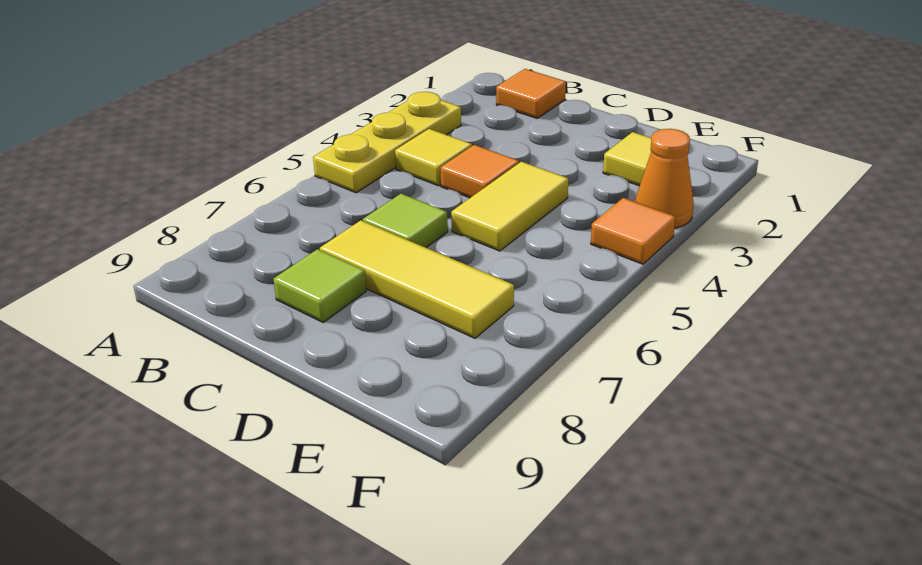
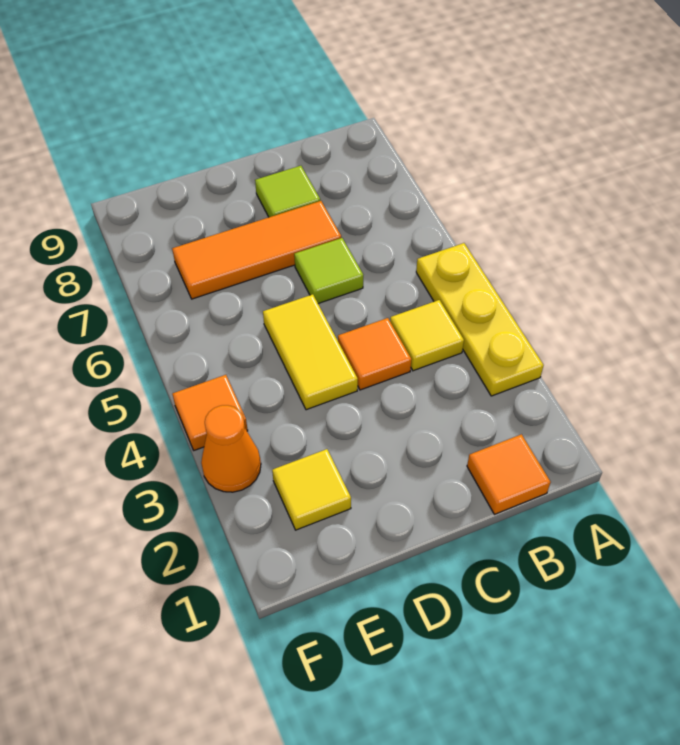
yellow tile C7:E7 level 1 -> orange tile C7:E7 level 1

